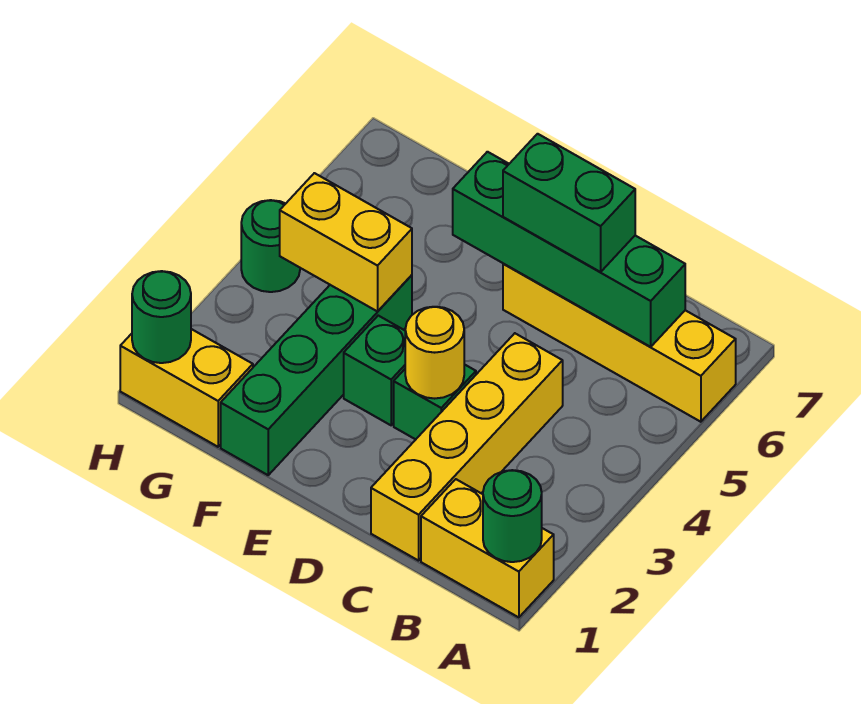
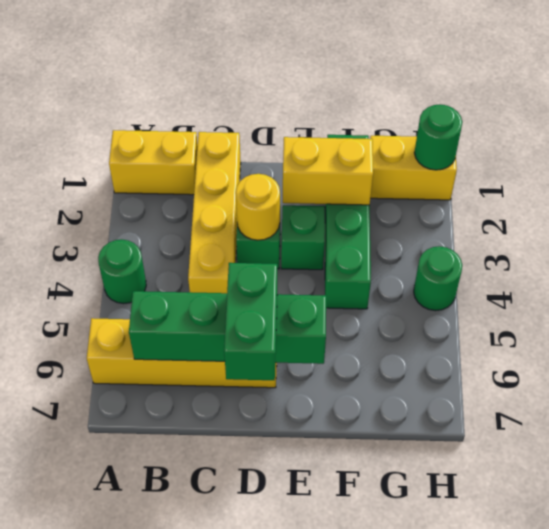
green round brick A1 level 2 -> green round brick A4 level 1
green brick C6:D6 level 3 -> green brick D6:D7 level 3
yellow brick F4:G4 level 2 -> yellow brick E2:F2 level 2

